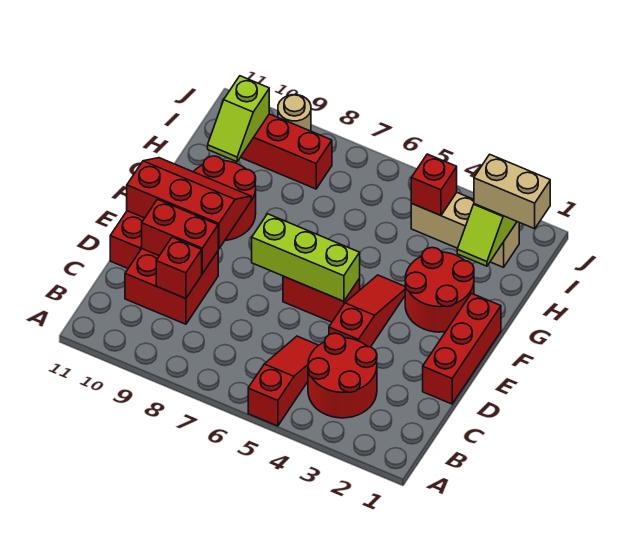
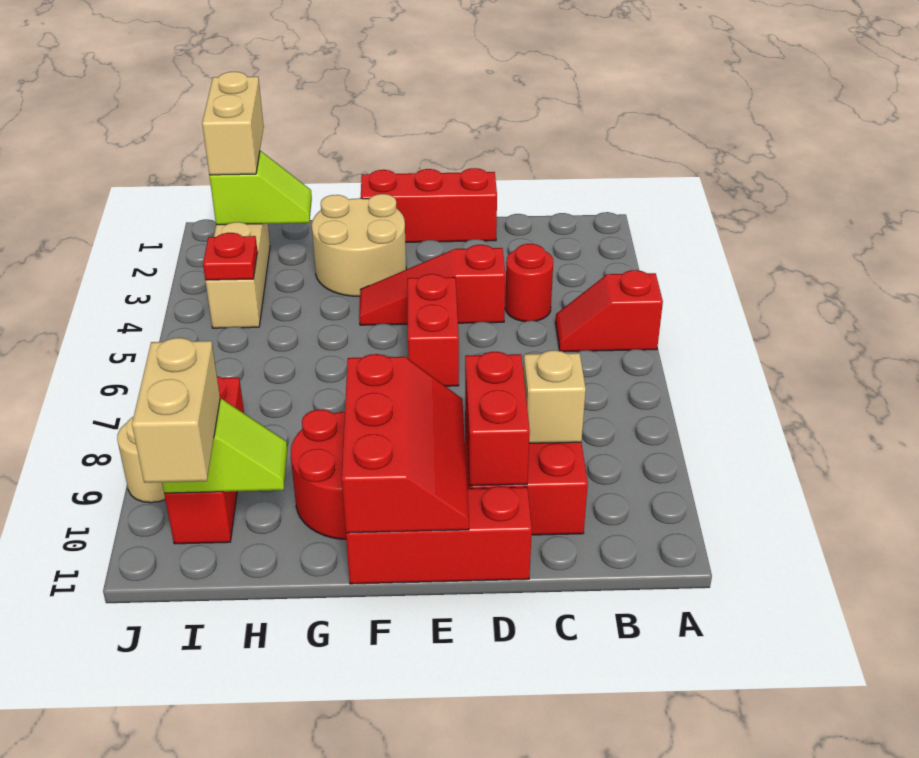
red slope A5:C5 level 1 top A -> red slope A5:B5 level 1 top A
red round brick B3:C4 level 1 -> red round brick C4 level 1
red brick C9 level 2 -> tan brick C9 level 2
lime brick E5:E7 level 2 -> none
red slope E9:F11 level 2 top E -> red slope E9:F11 level 2 top F
red round brick F2:G3 level 1 -> tan round brick F2:G3 level 1
red brick I4 level 2 -> red plate I4 level 2
none -> tan brick I10:I11 level 3

